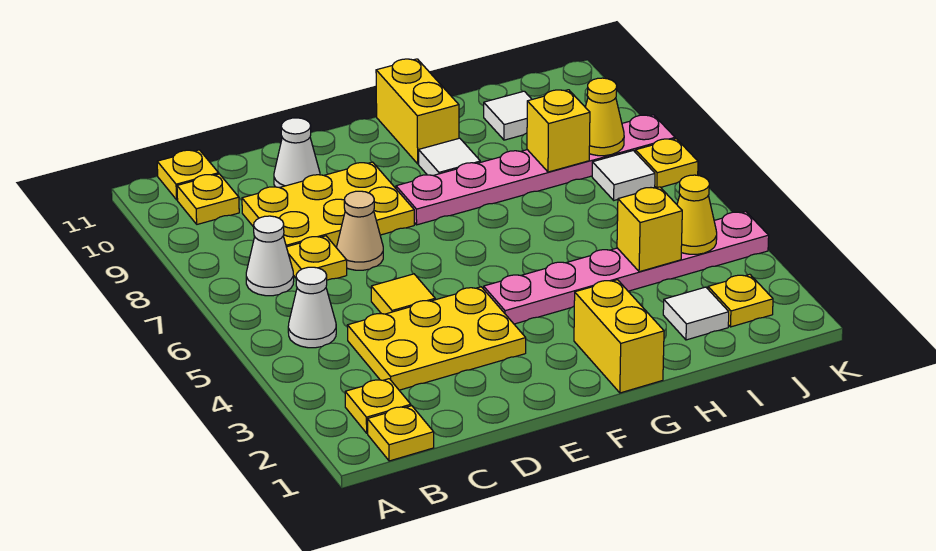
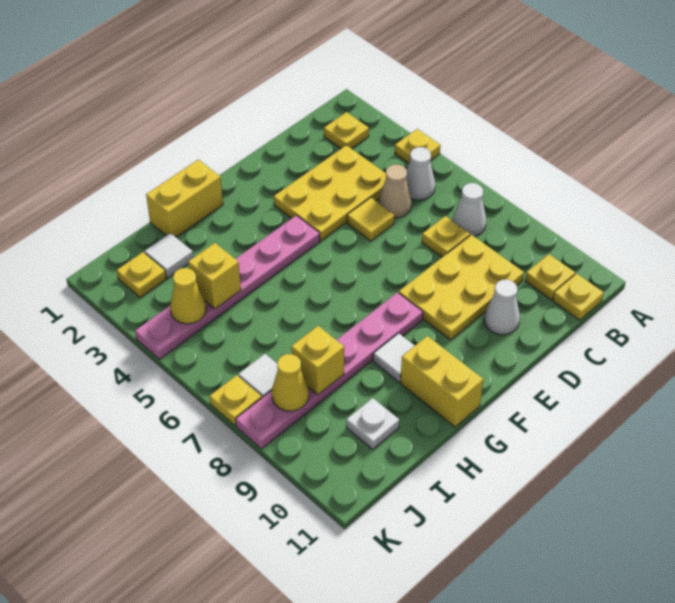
yellow plate B1 level 1 -> yellow plate A4 level 1
tan cone D7 level 1 -> tan cone C5 level 1
yellow brick G1:G2 level 1 -> yellow brick G1:H1 level 1
white tile I10 level 1 -> white plate I10 level 1

